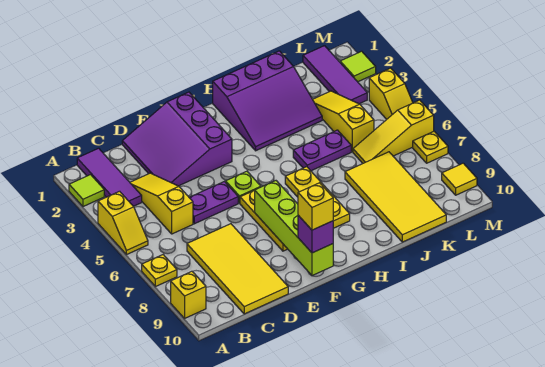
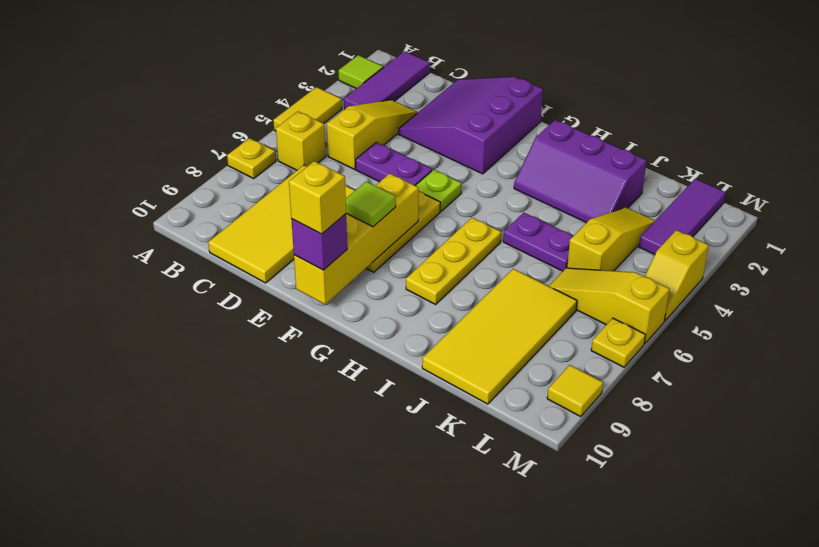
yellow slope A4:A5 level 1 top 4 -> yellow tile A4:A5 level 1
yellow brick A9 level 1 -> yellow brick B6 level 1
lime brick F7:F10 level 2 -> yellow brick F7:F10 level 2
purple slope H1:J3 level 1 top 1 -> purple slope H2:J3 level 1 top 2
lime tile M2 level 1 -> lime tile F8 level 3

